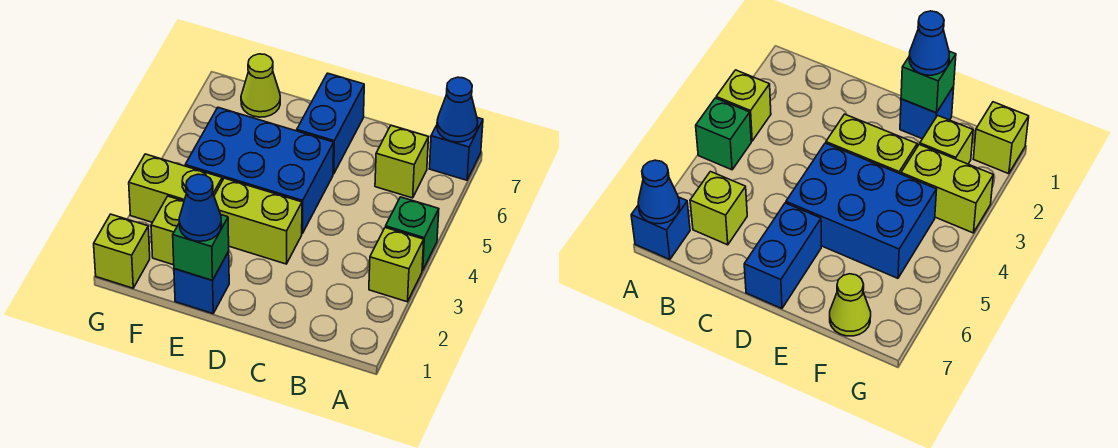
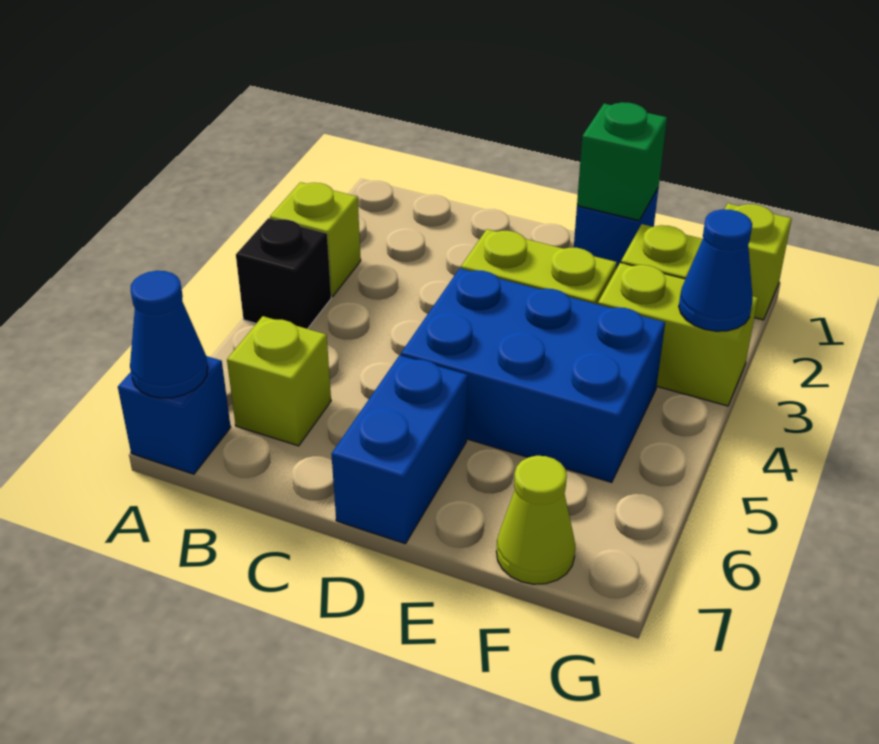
green brick A4 level 1 -> black brick A4 level 1
blue cone E1 level 3 -> blue cone G3 level 2

